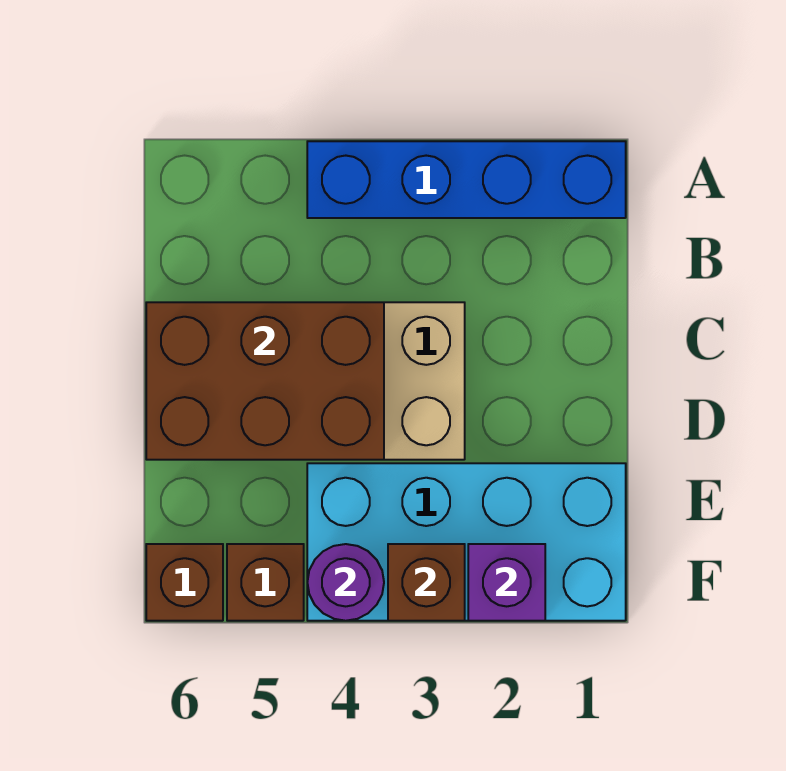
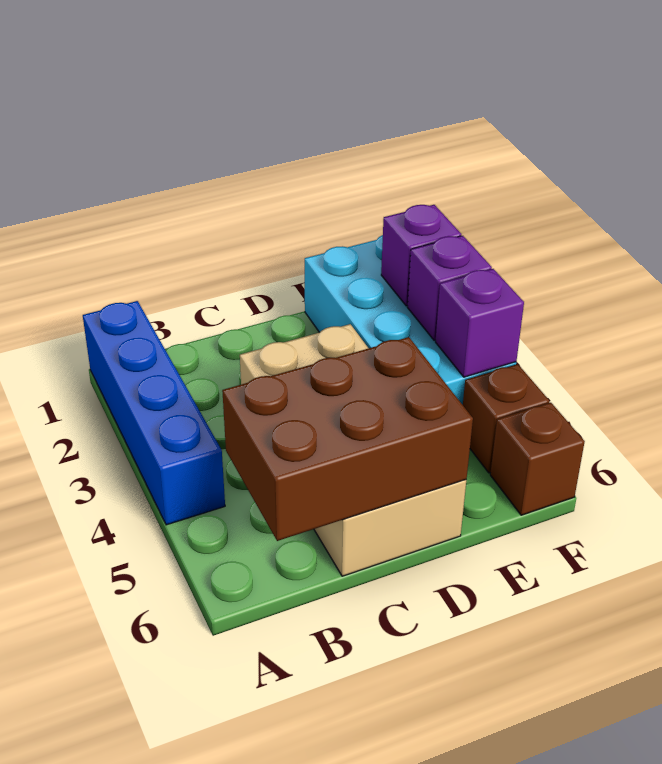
brown brick C4:D6 level 2 -> brown brick B5:D6 level 2
brown brick F3 level 2 -> purple brick F3 level 2
purple round brick F4 level 2 -> purple brick F4 level 2

